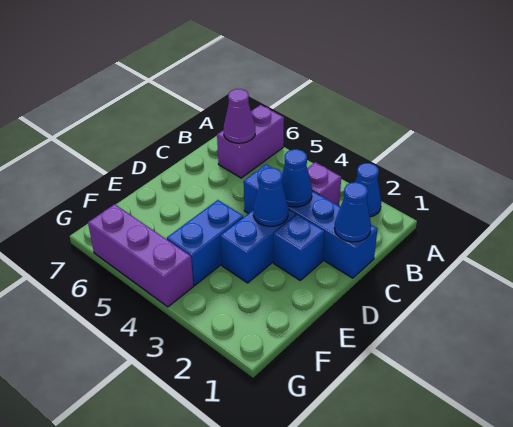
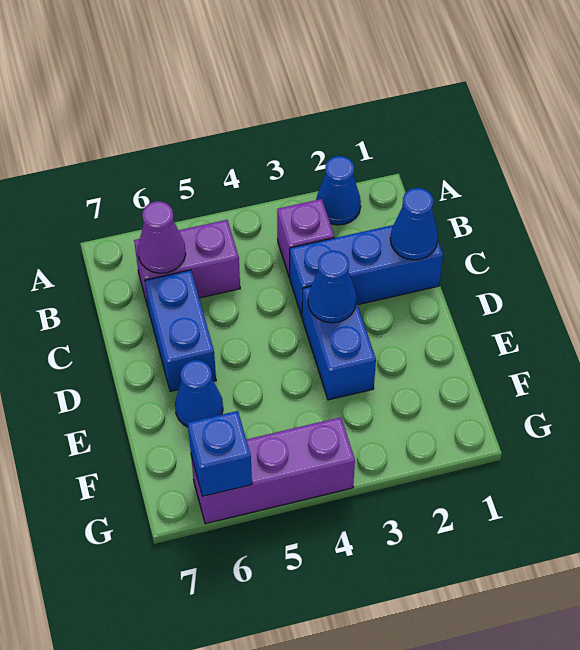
purple brick A6:B6 level 1 -> purple brick B5:B6 level 1
blue brick C1:C4 level 1 -> blue brick C1:C3 level 1
blue cone C3 level 2 -> blue cone E6 level 1
blue brick D2 level 1 -> blue brick G6 level 2
blue brick E4:F4 level 1 -> blue brick C6:D6 level 1

